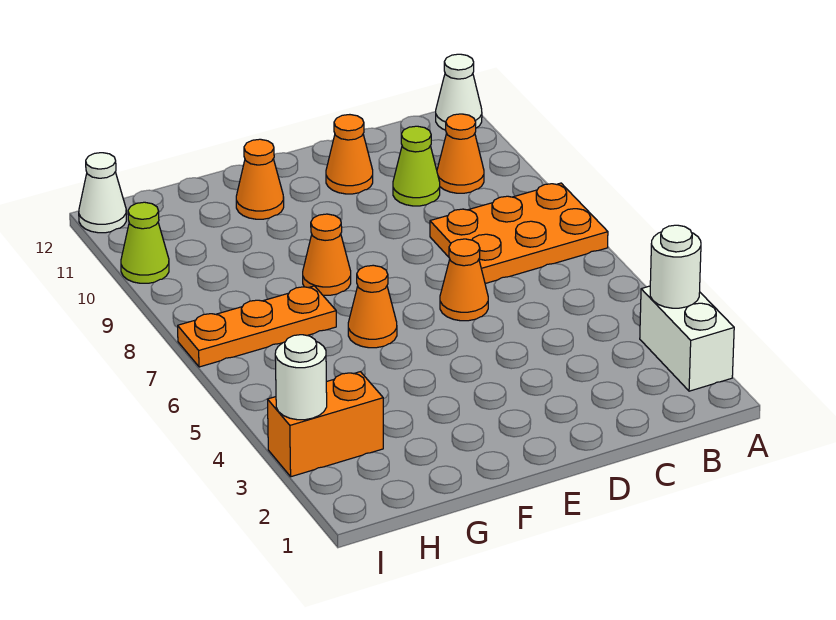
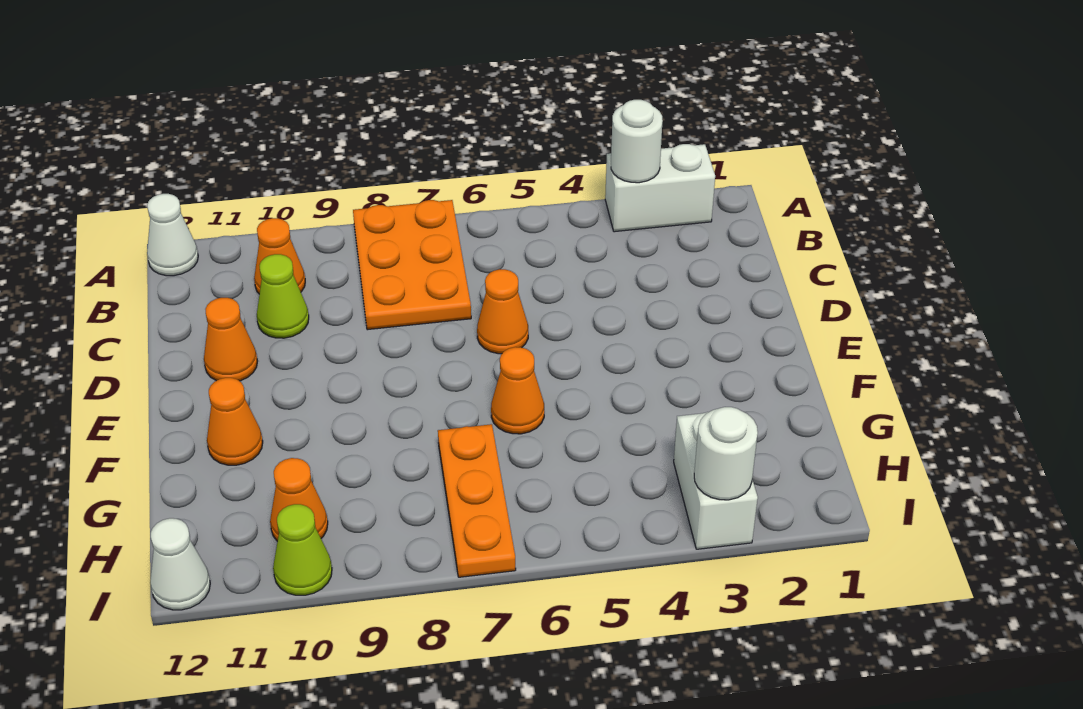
orange cone F8 level 1 -> orange cone H10 level 1
orange brick H3:I3 level 1 -> white brick H3:I3 level 1

